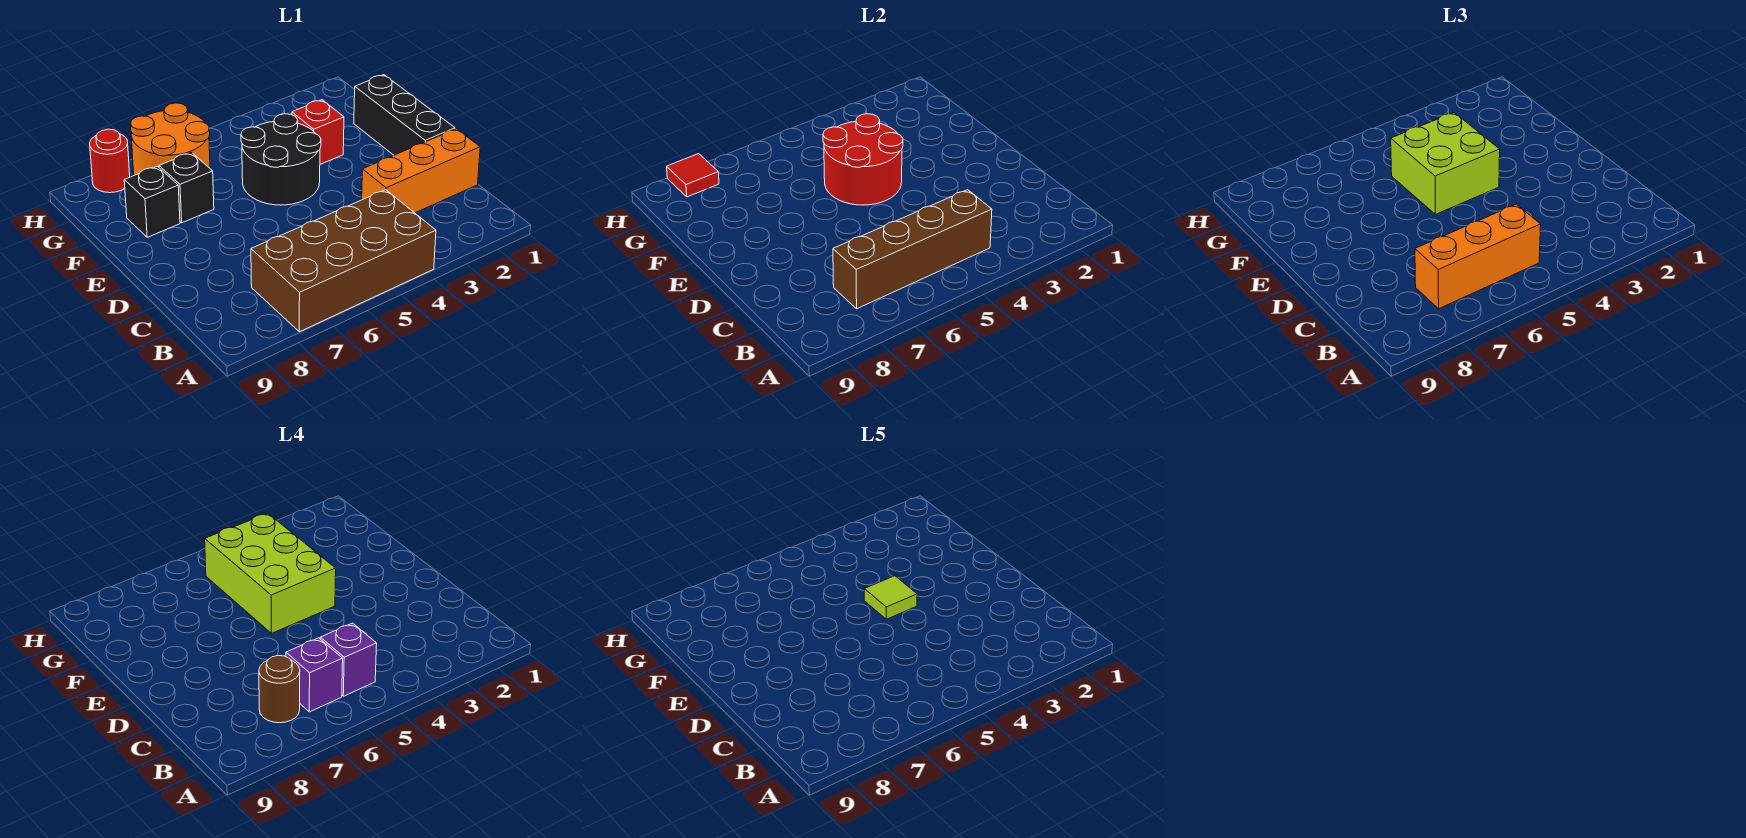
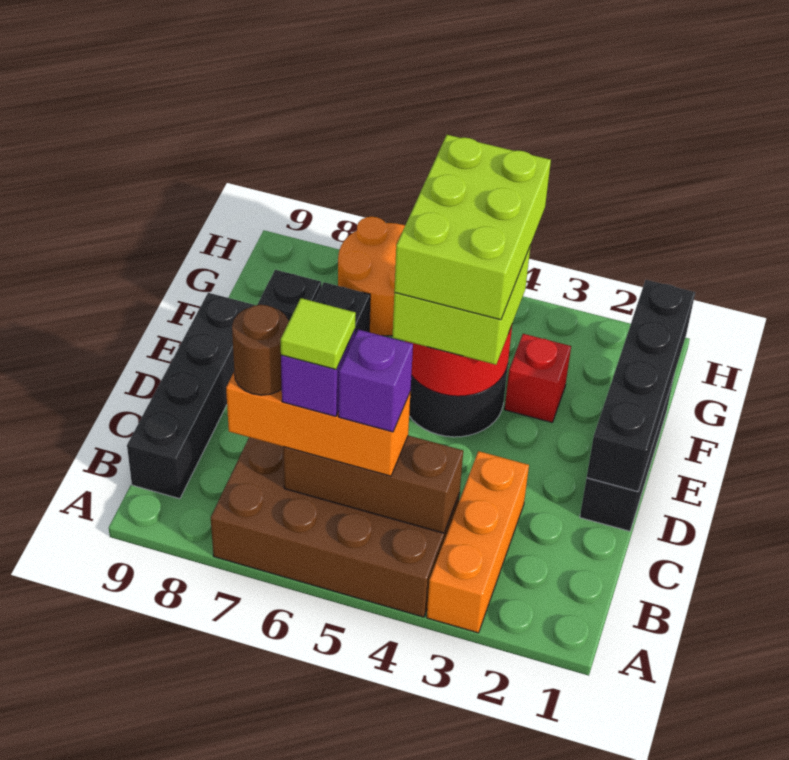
brown brick B4:B7 level 2 -> brown brick B4:B6 level 2
none -> black brick B9:E9 level 1
orange brick C1:C3 level 1 -> orange brick A3:C3 level 1
none -> black brick D1:G1 level 2
lime tile E4 level 5 -> lime tile B6 level 5
red round brick H8 level 1 -> none
red tile H8 level 2 -> none

